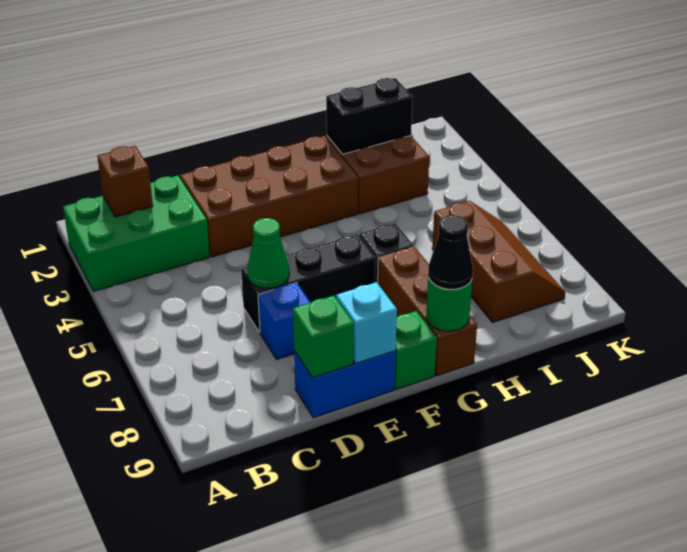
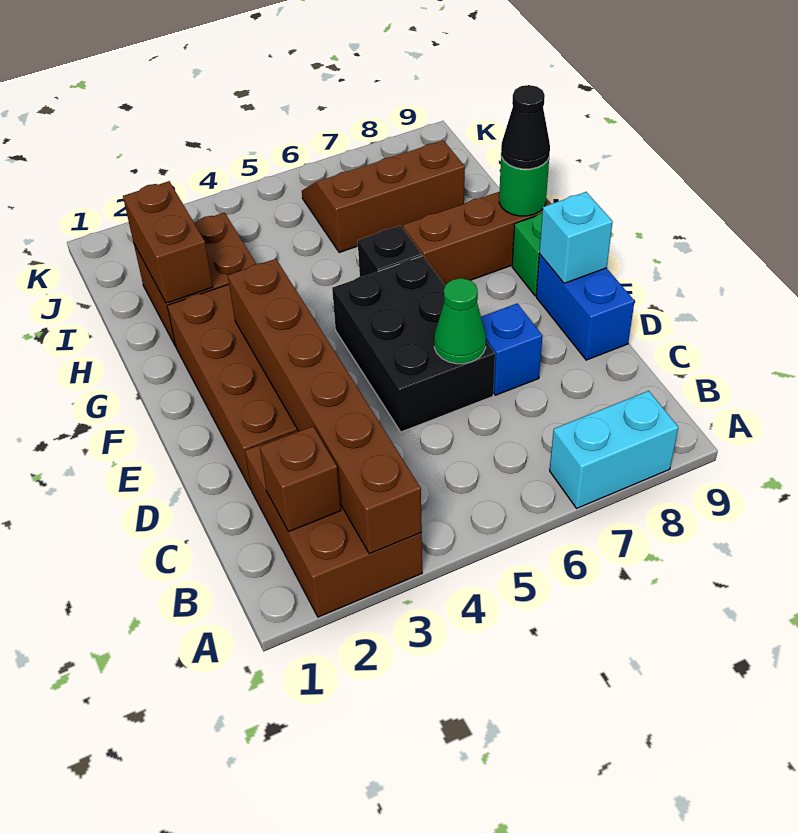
green brick A2:C3 level 1 -> brown brick A2:C3 level 1
none -> brown brick A3:F3 level 2
none -> cyan brick A7:A8 level 1
black brick D6:F6 level 1 -> black brick D5:F6 level 1
green brick D9 level 2 -> none
black brick H2:I2 level 2 -> brown brick H2:I2 level 2

